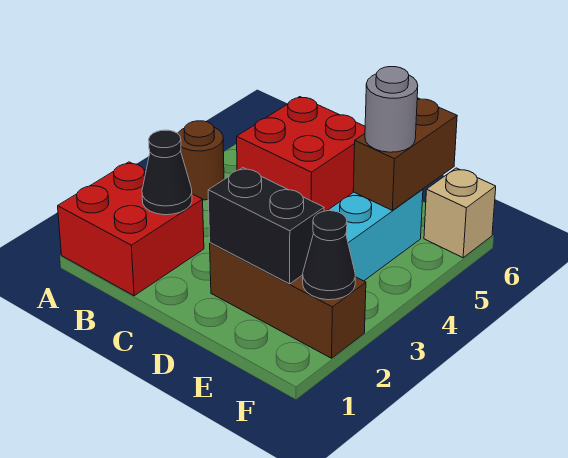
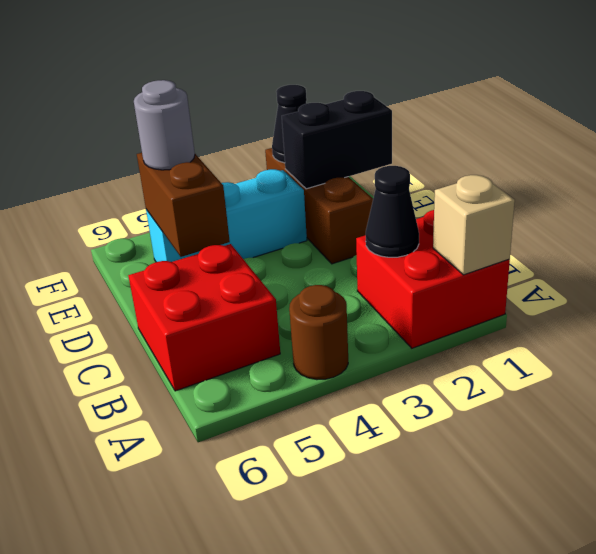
black brick D2:E2 level 2 -> black brick E1:E2 level 2
brown brick E5:E6 level 2 -> brown brick D5:E5 level 2
tan brick F6 level 1 -> tan brick A1 level 2

